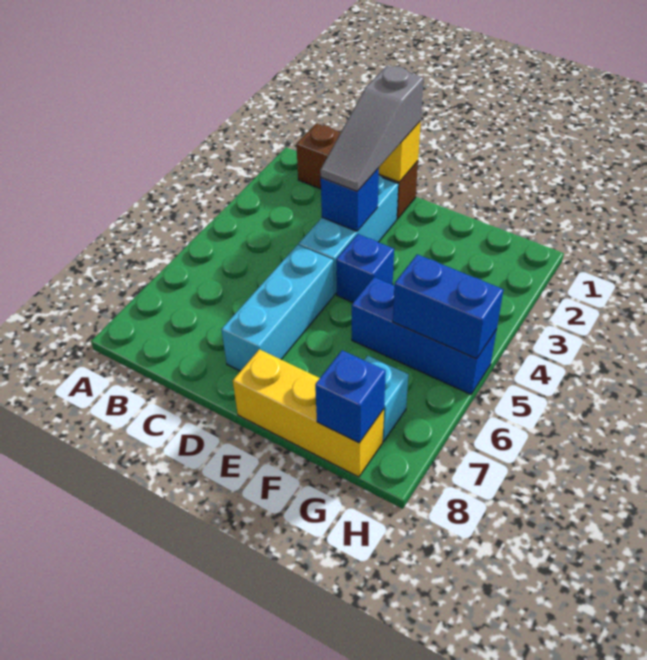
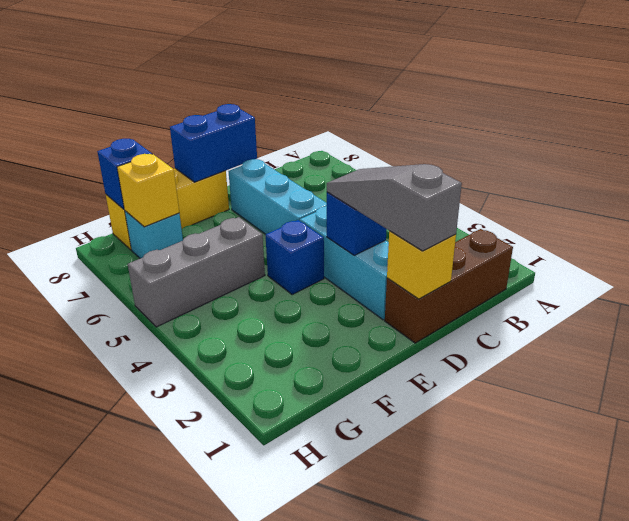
blue brick F5:H5 level 1 -> grey brick F5:H5 level 1
blue brick G5:H5 level 2 -> blue brick D8:E8 level 2
none -> yellow brick G7 level 2

